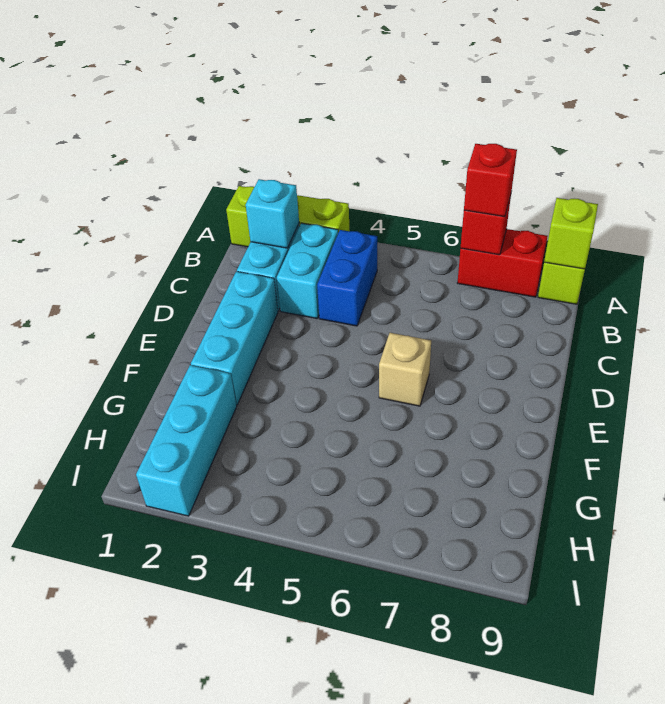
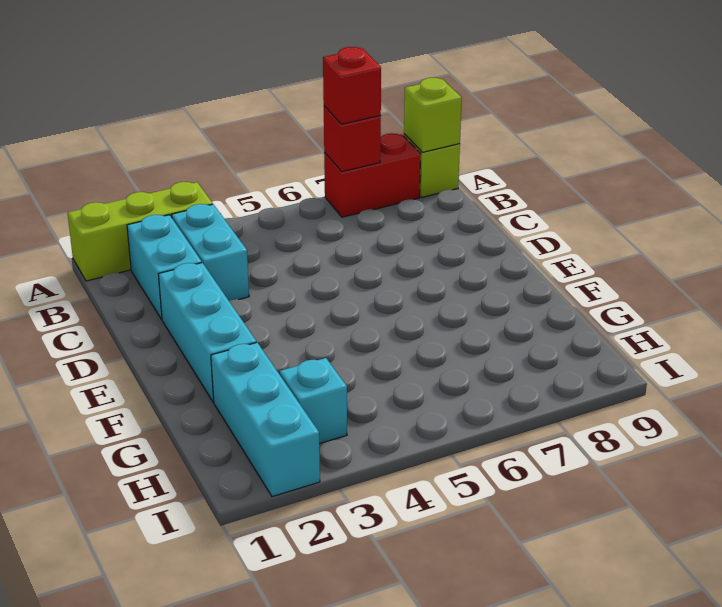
cyan brick B2 level 2 -> cyan brick H3 level 1
blue brick B4:C4 level 1 -> none
tan brick E6 level 1 -> none

